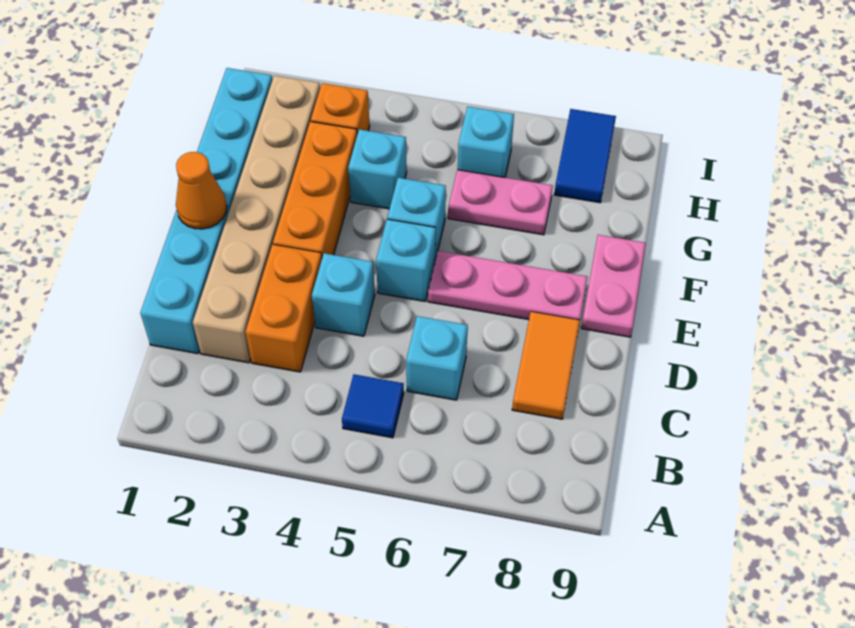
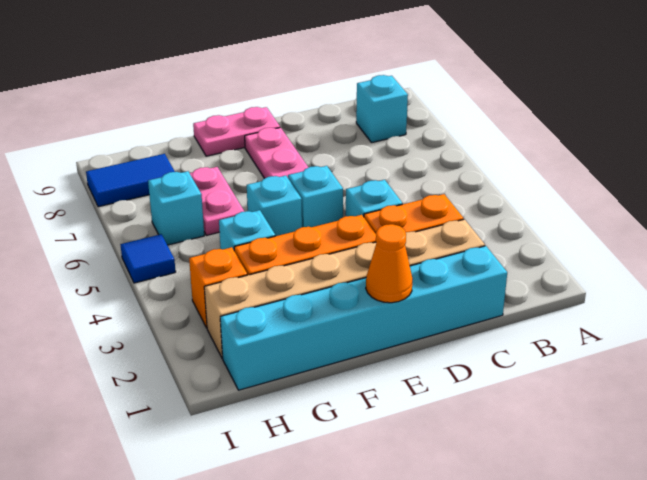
blue tile B5 level 1 -> blue tile I5 level 1
cyan brick C6 level 1 -> cyan brick B8 level 1
orange tile C8:D8 level 1 -> none

